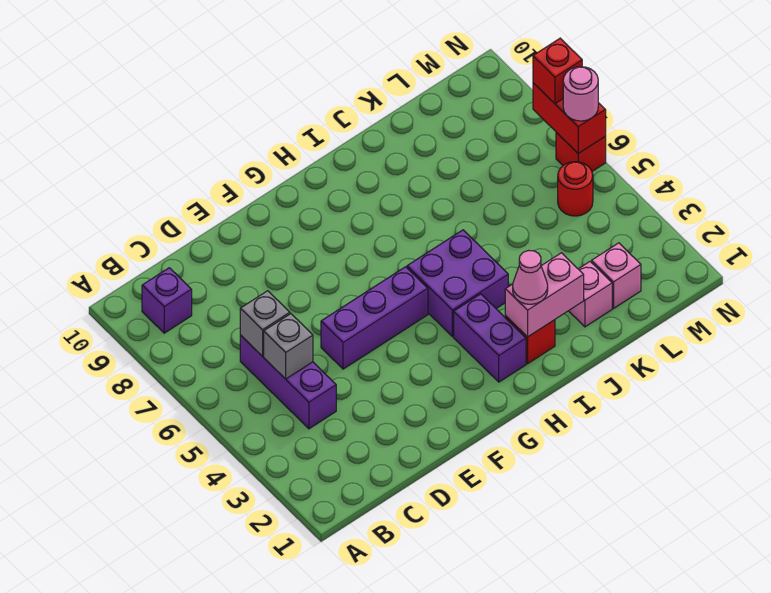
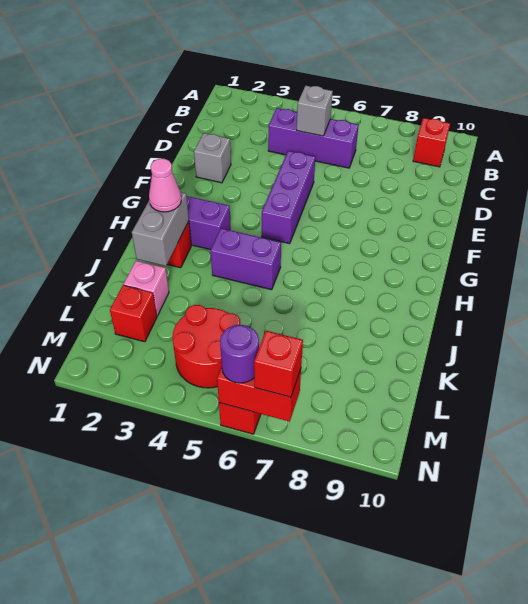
purple brick B9 level 1 -> red brick B9 level 1
grey brick C6 level 2 -> grey brick E2 level 1
purple brick H4:I5 level 1 -> purple brick I4:I5 level 1
pink brick I2:J2 level 2 -> grey brick I2:J2 level 2
pink brick L2 level 1 -> red brick L2 level 1
red round brick M5 level 1 -> red round brick L4:M5 level 1
pink round brick N6 level 3 -> purple round brick N6 level 3

